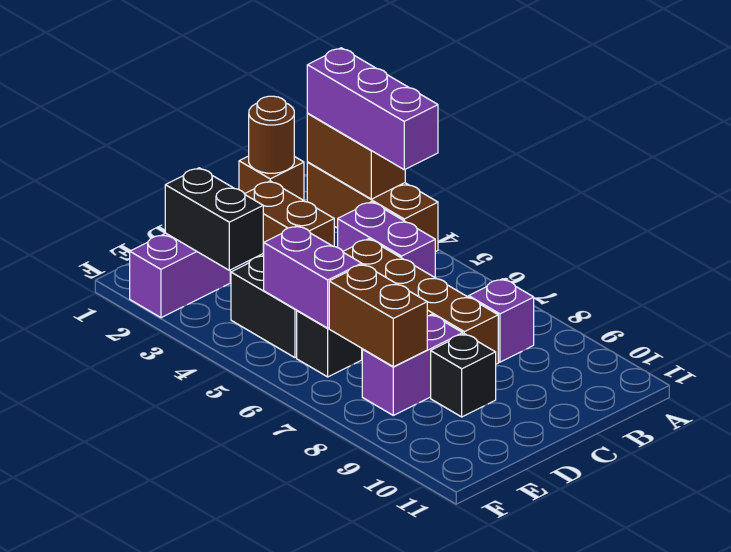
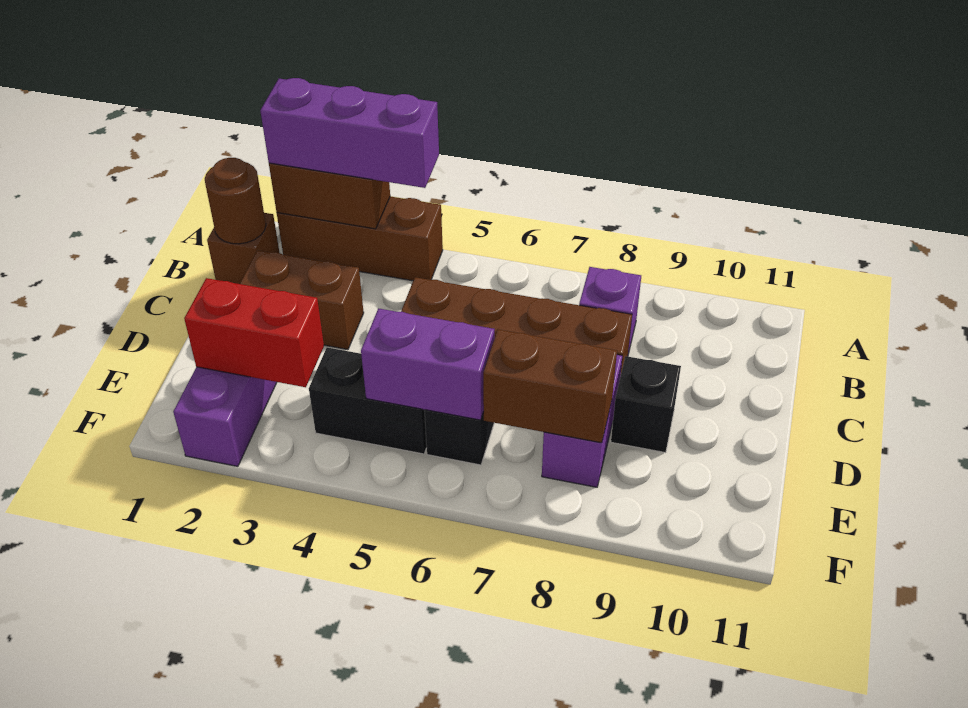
purple brick B4:B5 level 1 -> none
black brick E2:E3 level 2 -> red brick E2:E3 level 2

